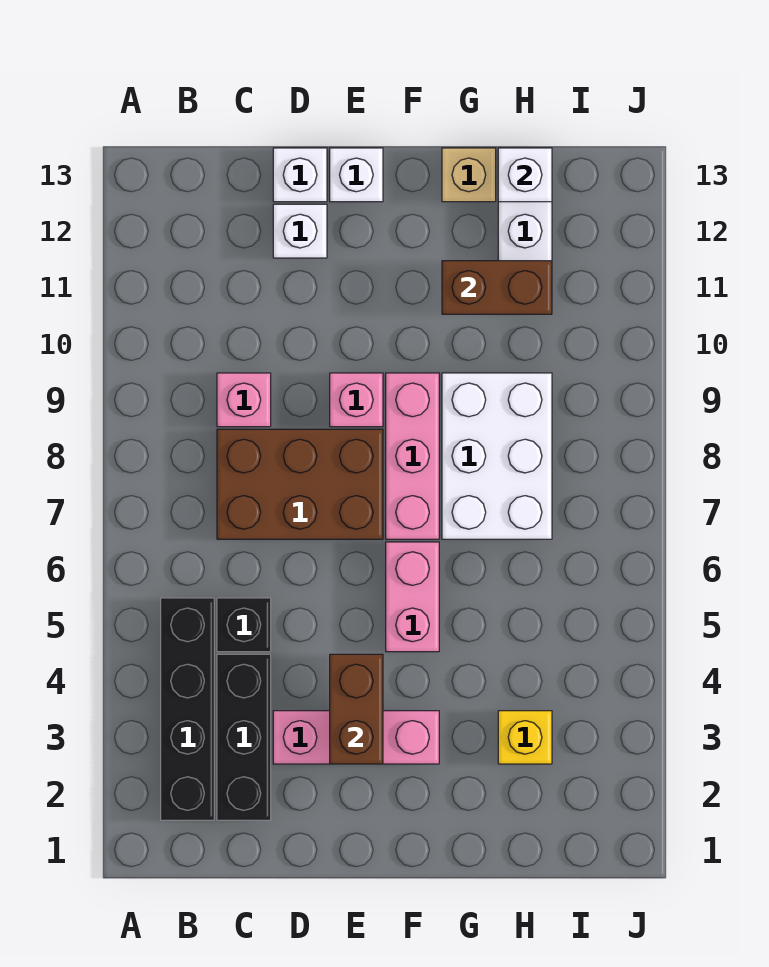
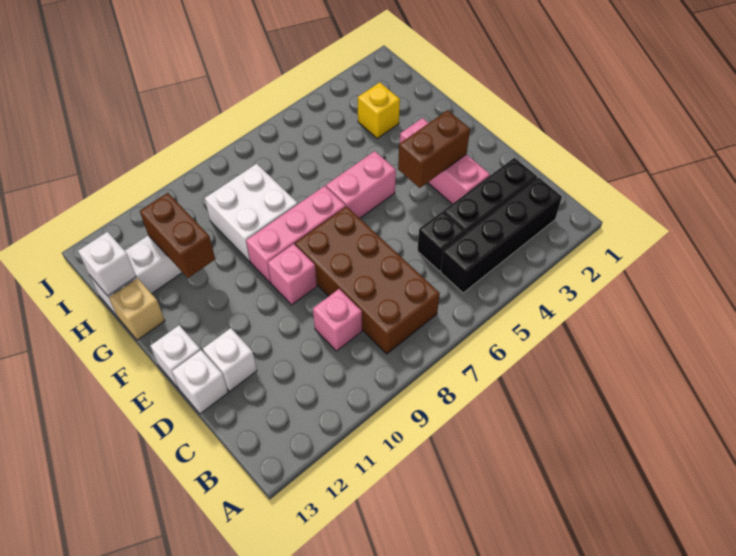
brown brick C7:E8 level 1 -> brown brick B7:E8 level 1
white brick G7:H9 level 1 -> white brick G8:H9 level 1

